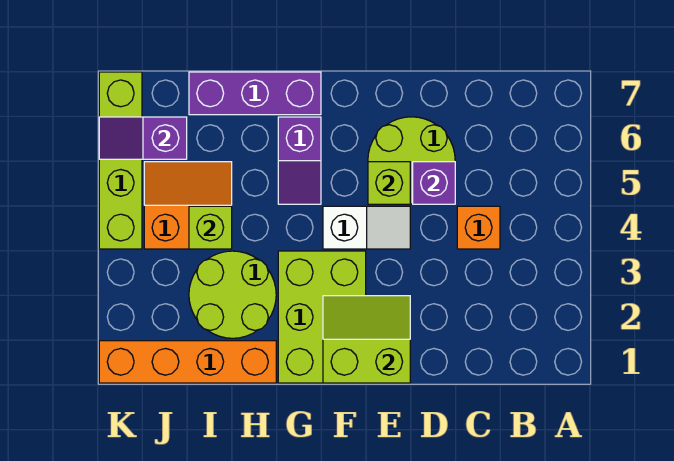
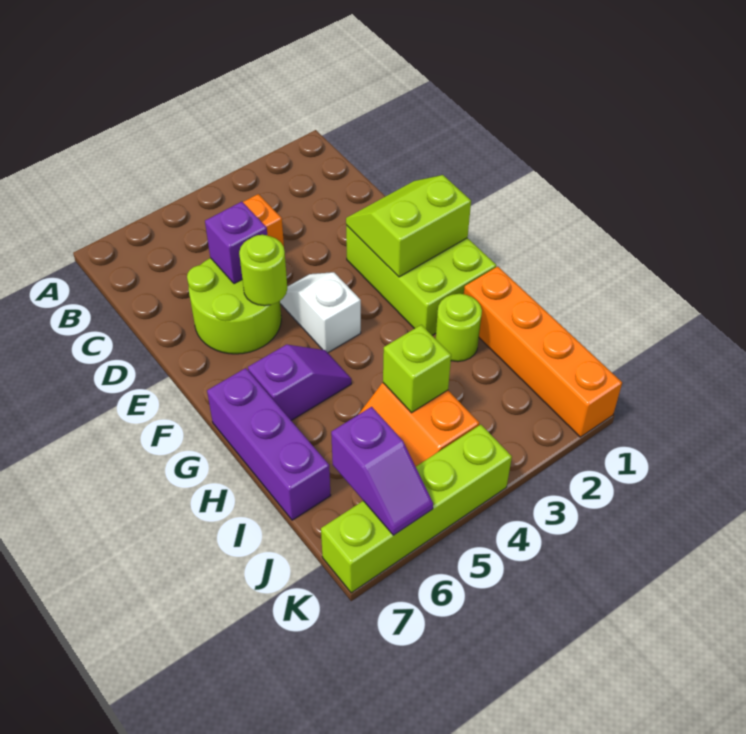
lime slope E1:F2 level 2 top 1 -> lime slope E1:F2 level 2 top F
lime brick E5 level 2 -> lime round brick E5 level 2
lime brick F1:G3 level 1 -> lime brick E1:G2 level 1
lime round brick H2:I3 level 1 -> lime round brick H2 level 1

